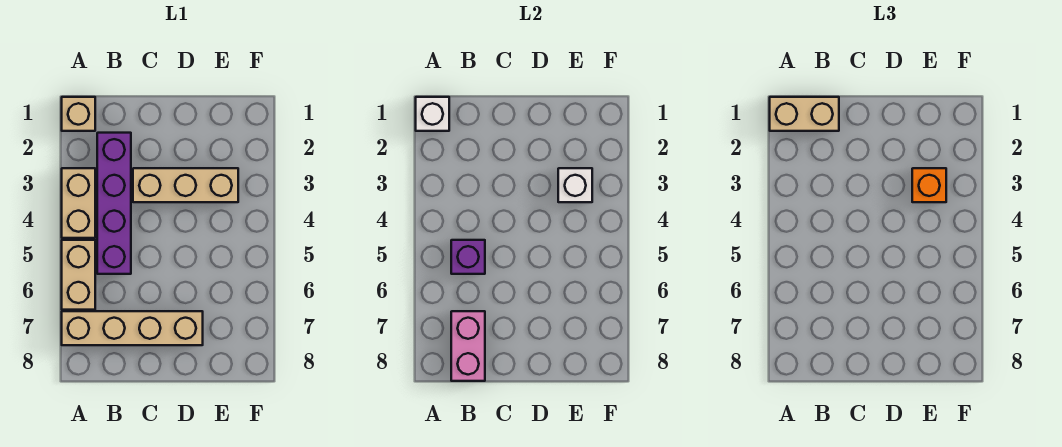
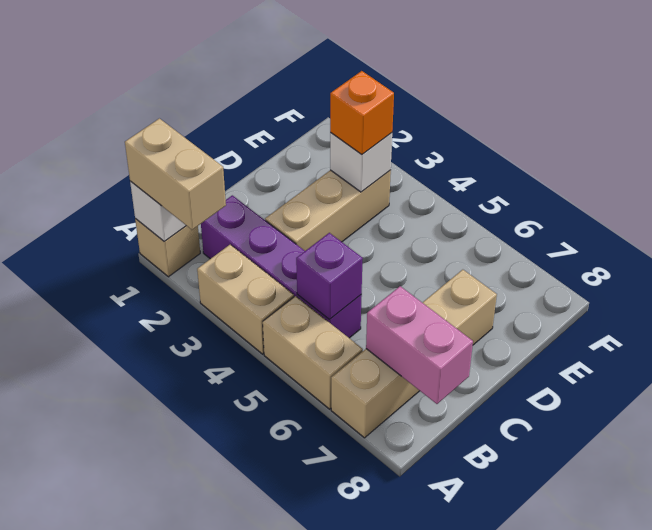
tan brick A1:B1 level 3 -> tan brick A1:A2 level 3

